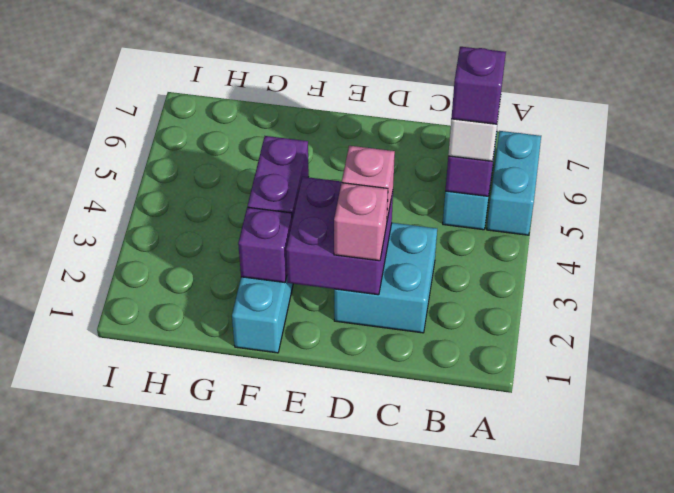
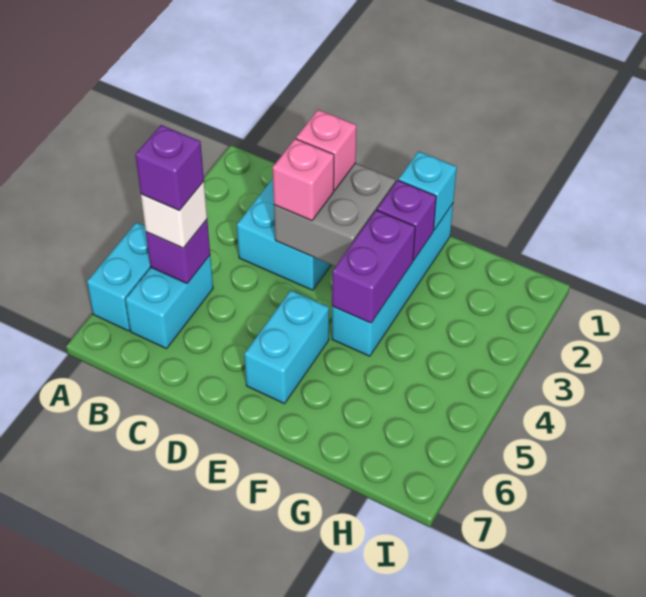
purple brick D2:E3 level 2 -> grey brick D2:E3 level 2
none -> cyan brick E5:E6 level 1
none -> cyan brick F1 level 2

